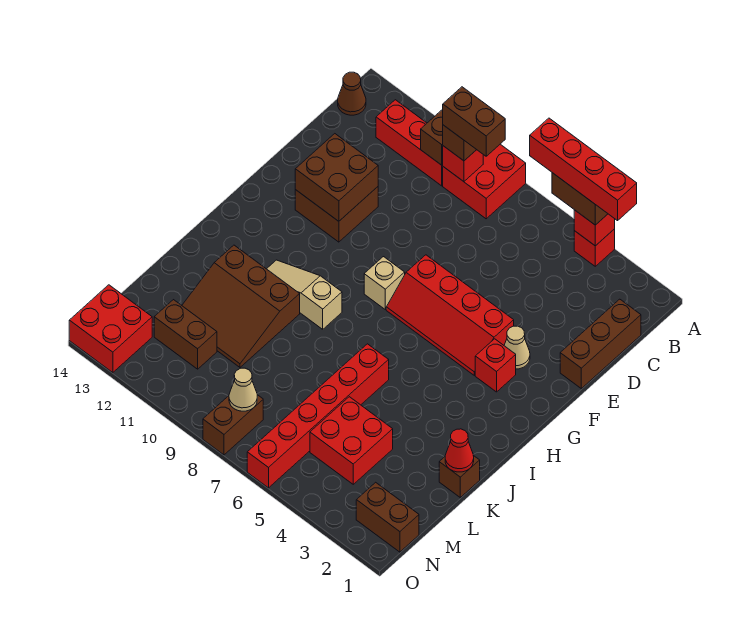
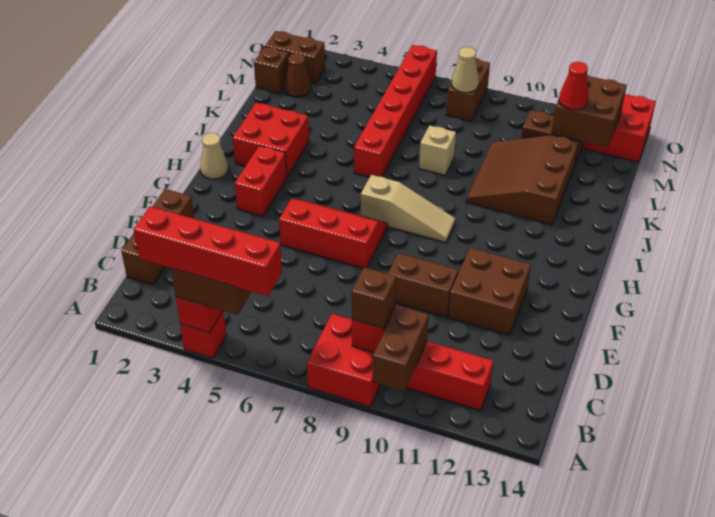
brown brick B8:B9 level 4 -> brown brick E9:E10 level 1
brown cone B14 level 1 -> brown cone M2 level 1
brown brick E11:F12 level 2 -> brown brick M12:N13 level 2
tan cone F3 level 1 -> tan cone H1 level 1
red slope F4:G7 level 1 top F -> red slope F5:G7 level 1 top F
red brick G3 level 1 -> red brick G3:H3 level 1
tan brick G8 level 1 -> tan brick K8 level 1
tan slope I9:I11 level 1 top 9 -> tan slope H7:H9 level 1 top 7
brown slope J10:L12 level 1 top J -> brown slope J10:L12 level 1 top 12
brown brick K1 level 1 -> brown brick M1 level 1
red cone K1 level 2 -> red cone M12 level 3
red brick L4:M5 level 1 -> red brick I2:J3 level 1

